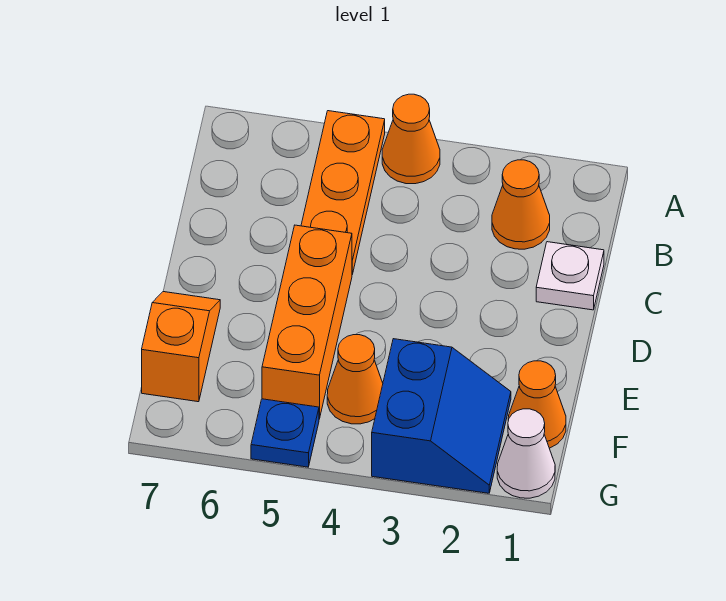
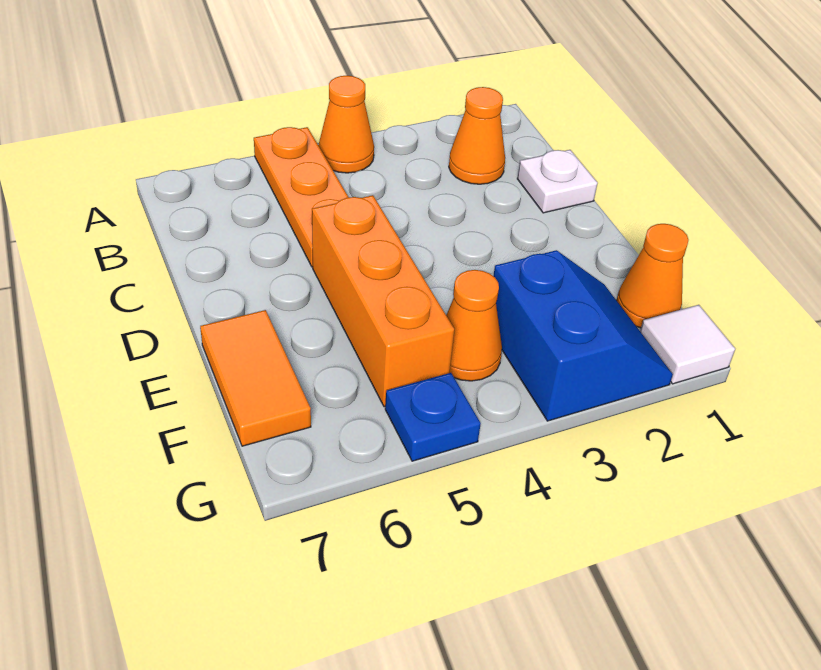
orange slope E7:F7 level 1 top F -> orange tile E7:F7 level 1
white cone G1 level 1 -> white tile G1 level 1

